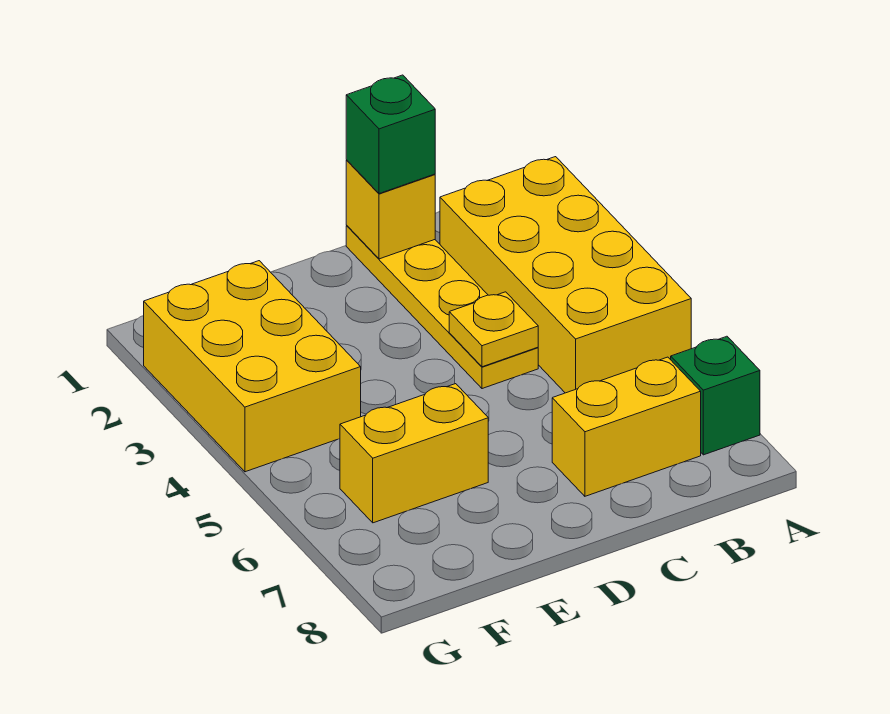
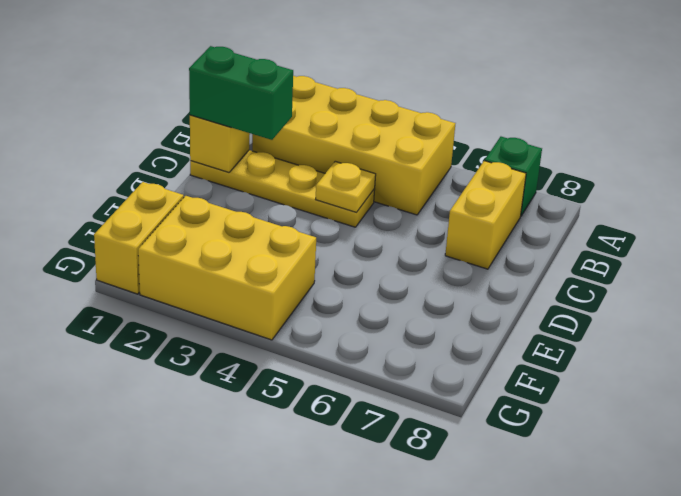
green brick C1 level 3 -> green brick C1:C2 level 3
yellow brick E6:F6 level 1 -> yellow brick F1:G1 level 1

